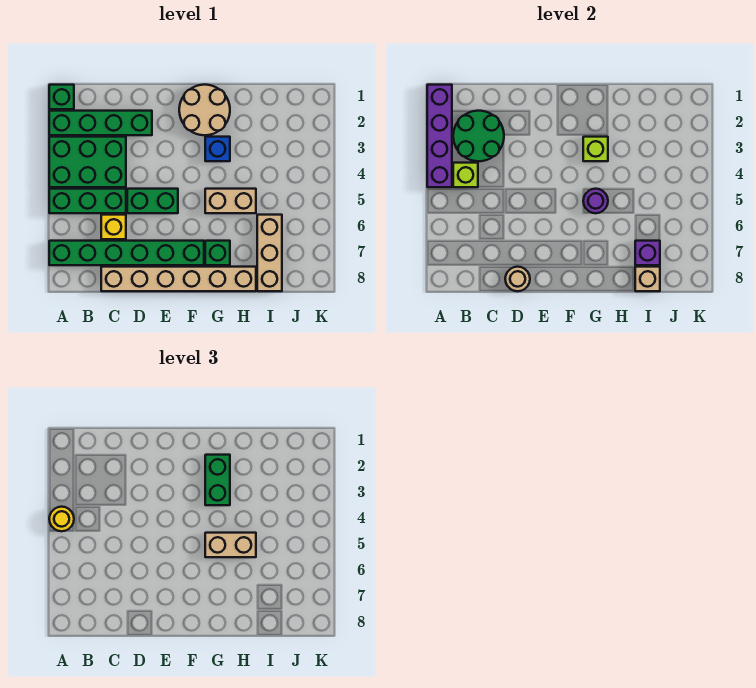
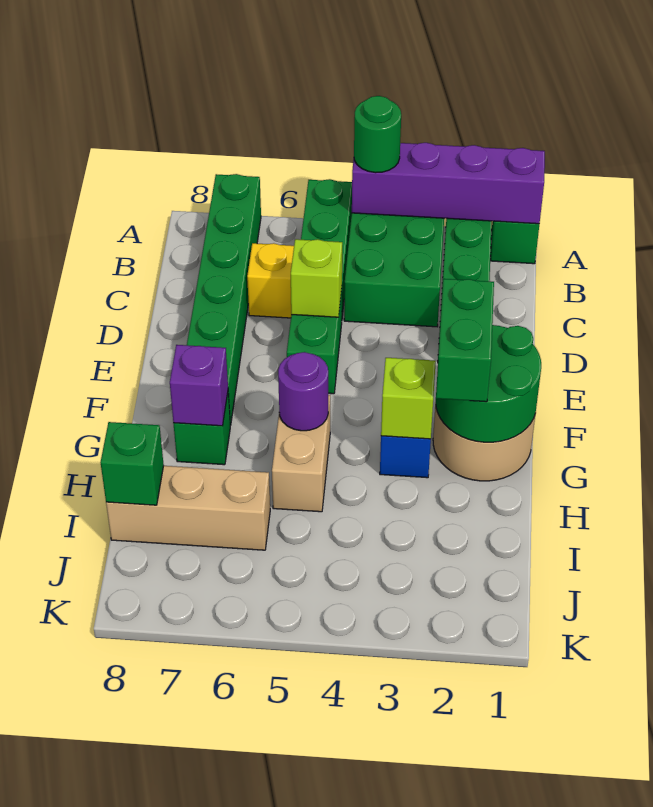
yellow round brick A4 level 3 -> green round brick A4 level 3
green round brick B2:C3 level 2 -> green round brick F1:G2 level 2
lime brick B4 level 2 -> lime brick D5 level 2
tan brick C8:H8 level 1 -> none
tan round brick D8 level 2 -> none
green brick G2:G3 level 3 -> green brick F2:G2 level 3
tan brick G5:H5 level 3 -> none
purple brick I7 level 2 -> purple brick G7 level 2
tan brick I8 level 2 -> green brick I8 level 2

